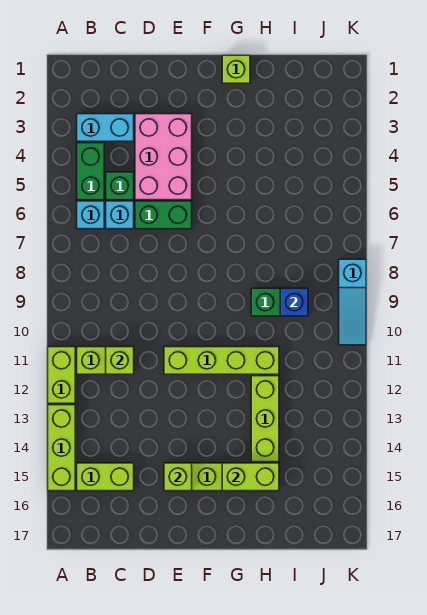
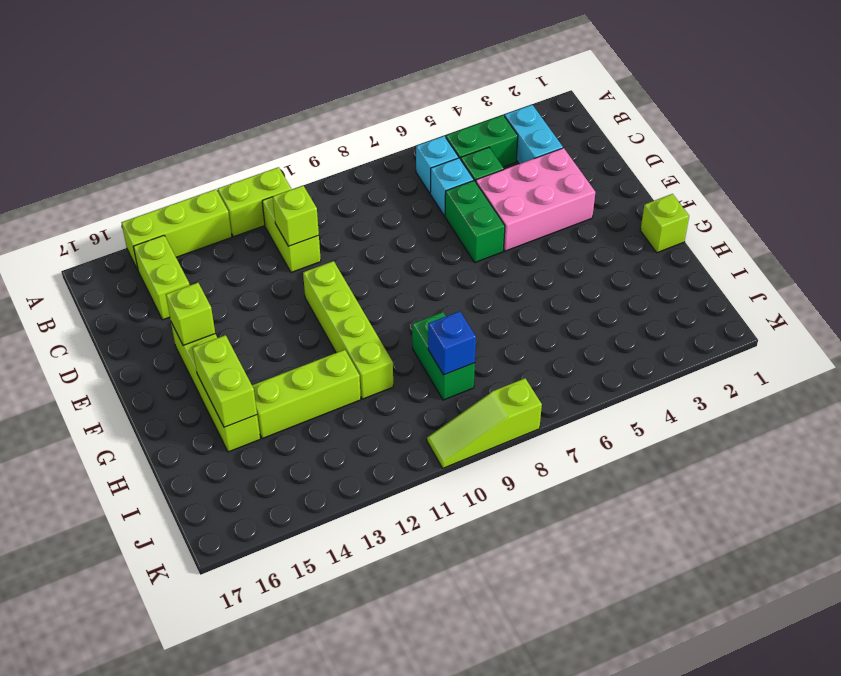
cyan slope K8:K10 level 1 top 8 -> lime slope K8:K10 level 1 top 8

